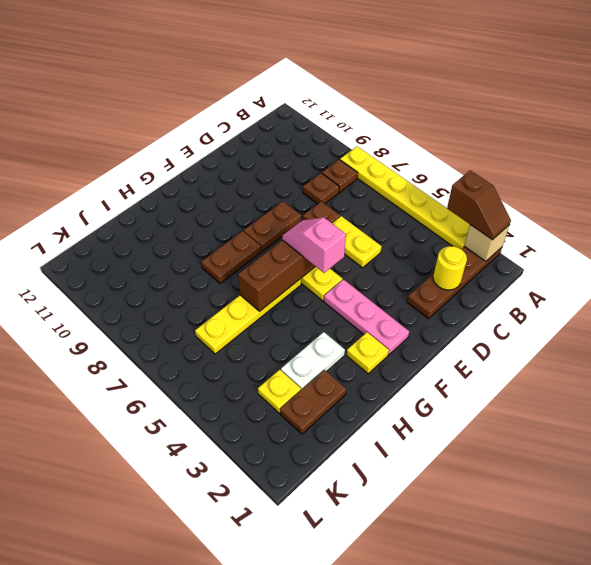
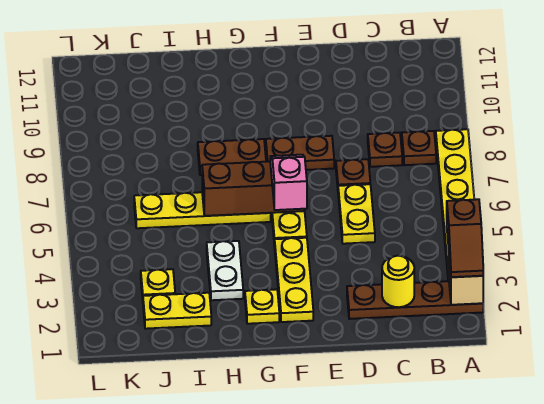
pink plate F2:F4 level 1 -> yellow plate F2:F4 level 1
white plate H3:I3 level 1 -> white plate H3:H4 level 1
brown plate I2:J2 level 1 -> yellow plate I2:J2 level 1

